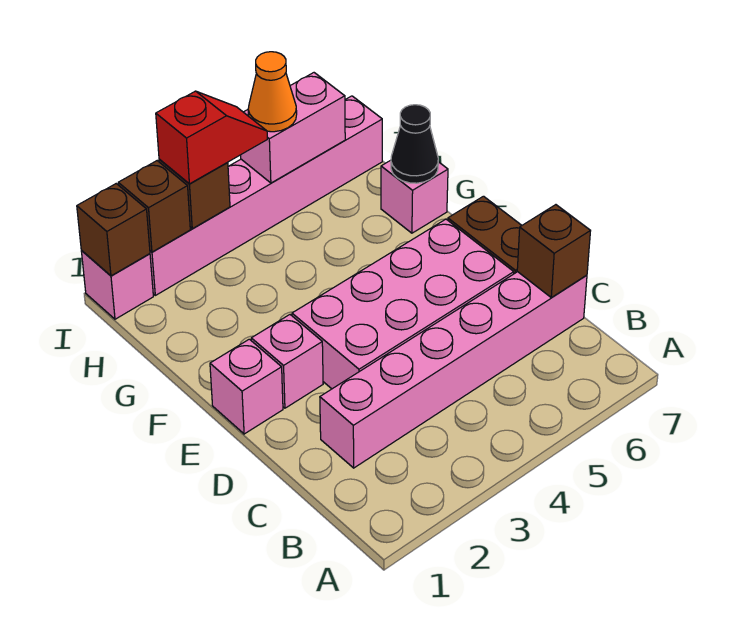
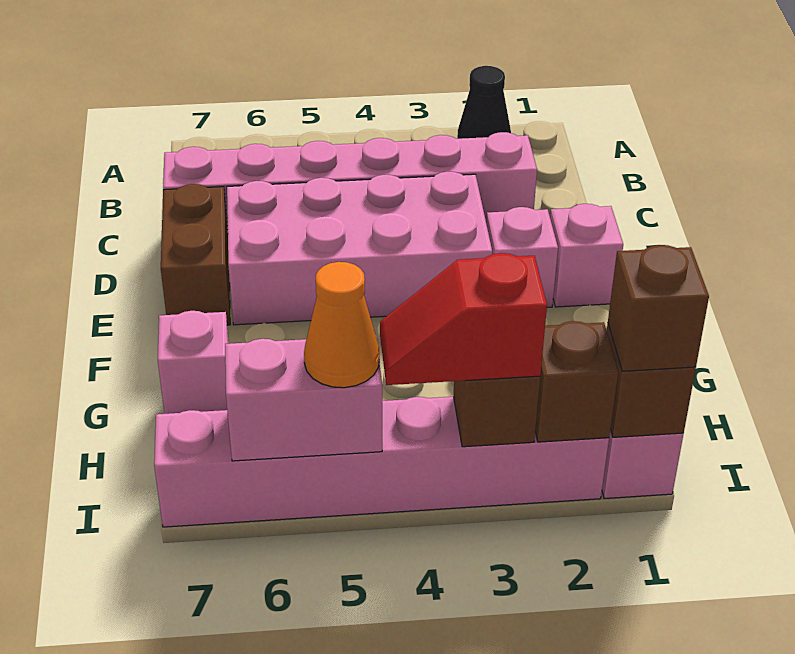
brown brick C7 level 2 -> brown brick I1 level 3
black cone G7 level 2 -> black cone A2 level 1

